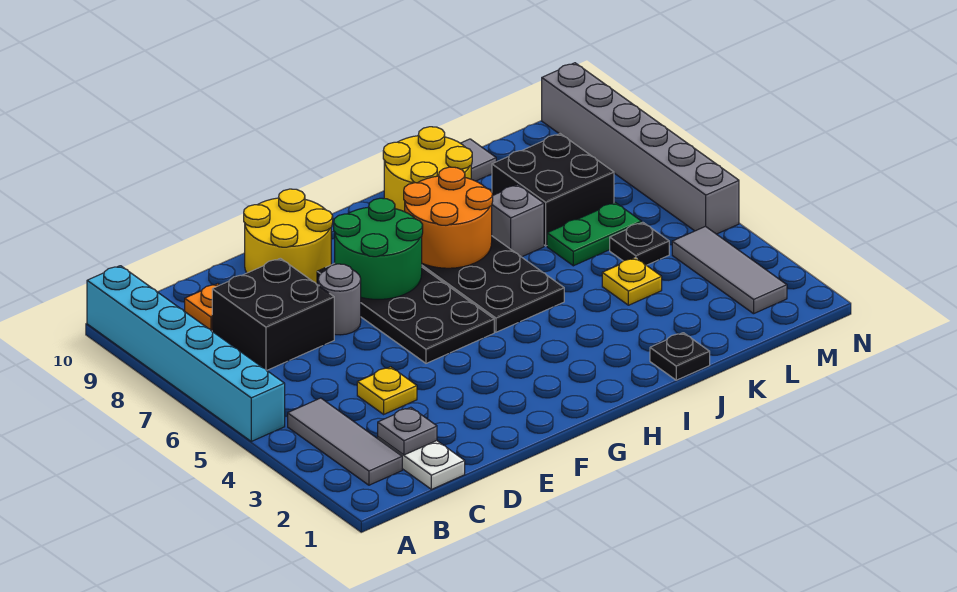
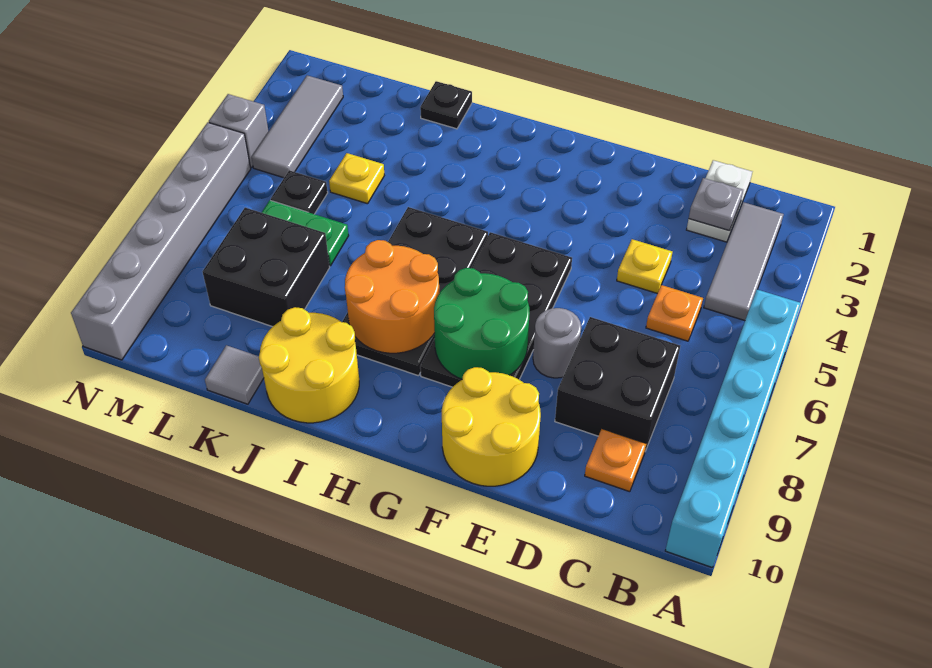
none -> orange plate C5 level 1
grey brick J7 level 1 -> grey brick N4 level 1

